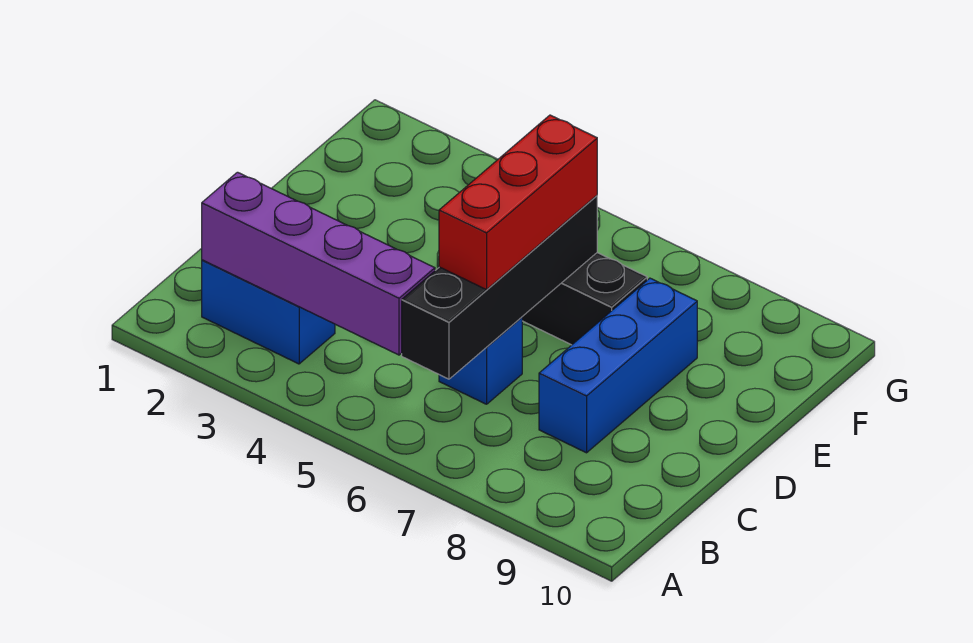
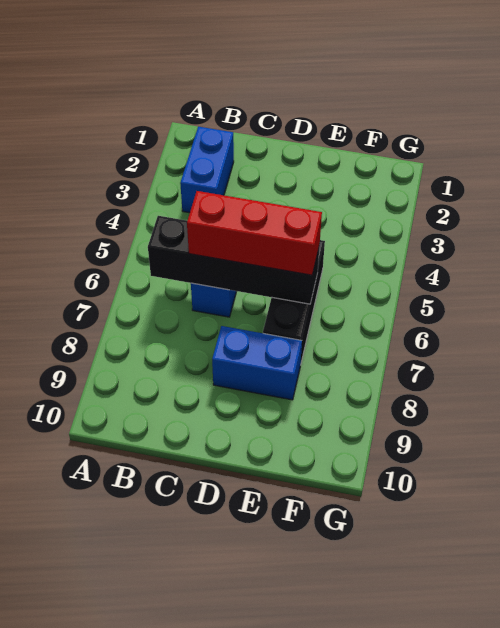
purple brick B2:B5 level 2 -> none
blue brick C8:E8 level 1 -> blue brick D8:E8 level 1

